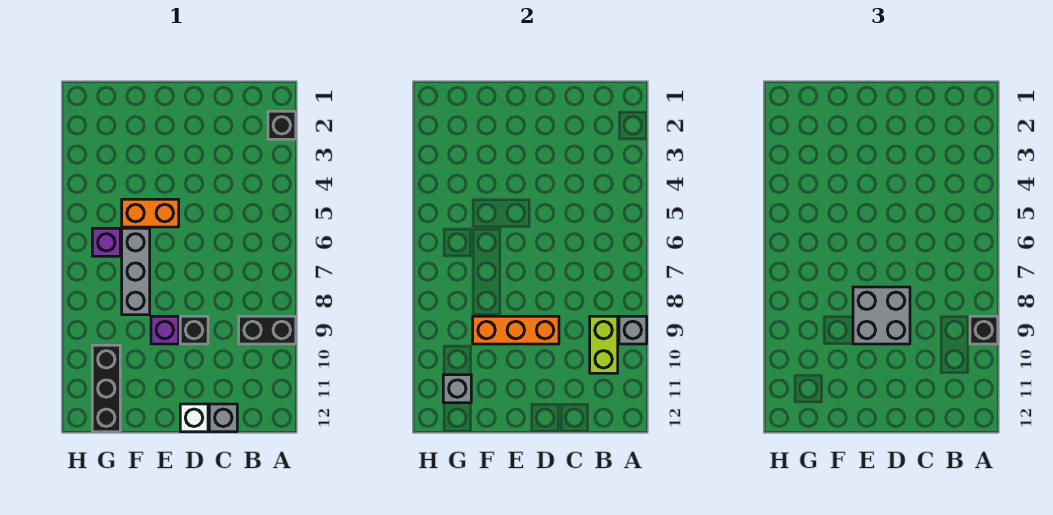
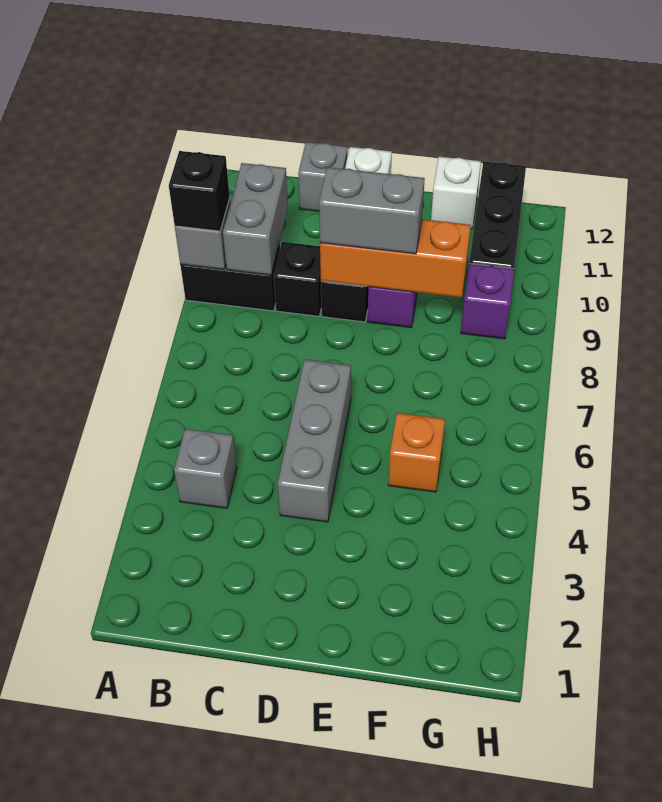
black brick A2 level 1 -> black brick C9 level 1
lime brick B9:B10 level 2 -> grey brick B9:B10 level 2
grey brick D8:E9 level 3 -> grey brick D9:E9 level 3
orange brick E5:F5 level 1 -> orange brick F5 level 1
grey brick F6:F8 level 1 -> grey brick D4:D6 level 1
none -> white brick F12 level 1
purple brick G6 level 1 -> purple brick G9 level 1
grey brick G11 level 2 -> grey brick B4 level 1

